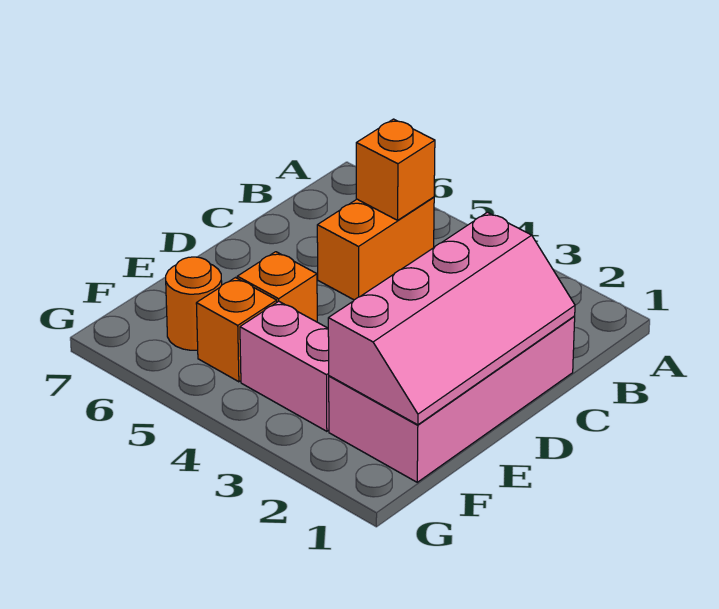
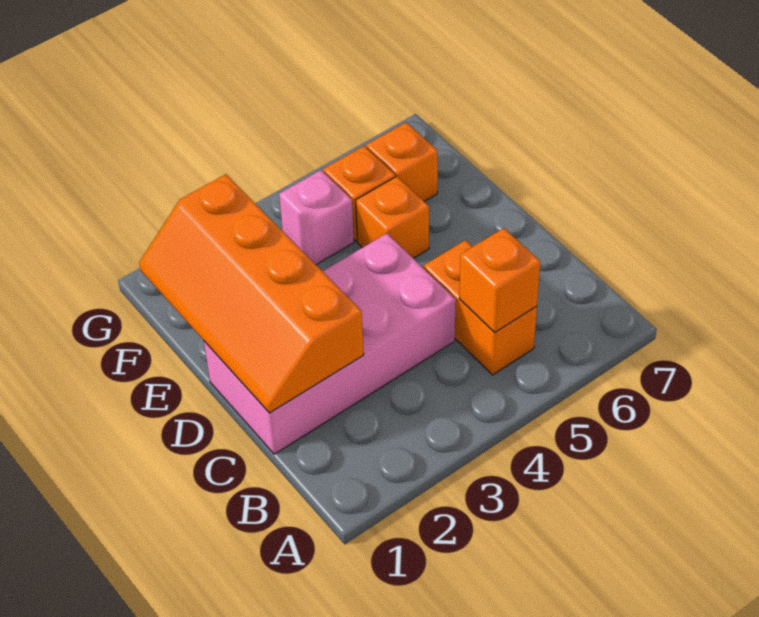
pink brick C1:F2 level 1 -> pink brick C1:D4 level 1
pink slope C1:F2 level 2 top 2 -> orange slope C1:F2 level 2 top 2
pink brick F3:F4 level 1 -> pink brick F4 level 1
orange round brick F6 level 1 -> orange brick F6 level 1

